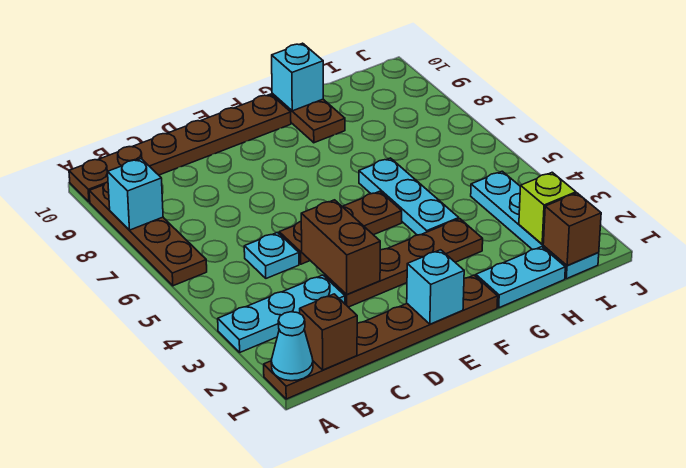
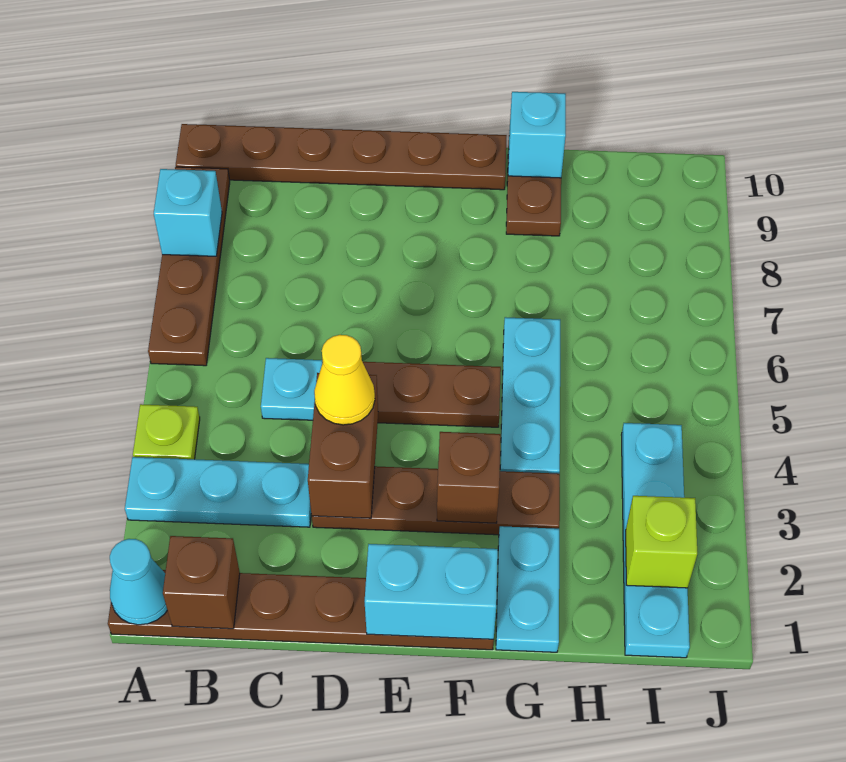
none -> lime plate A4 level 1
none -> yellow cone D4 level 3
cyan brick E1 level 2 -> cyan brick E1:F1 level 2
cyan plate G1:H1 level 1 -> cyan plate G1:G2 level 1
brown brick I1 level 2 -> brown brick F3 level 2

